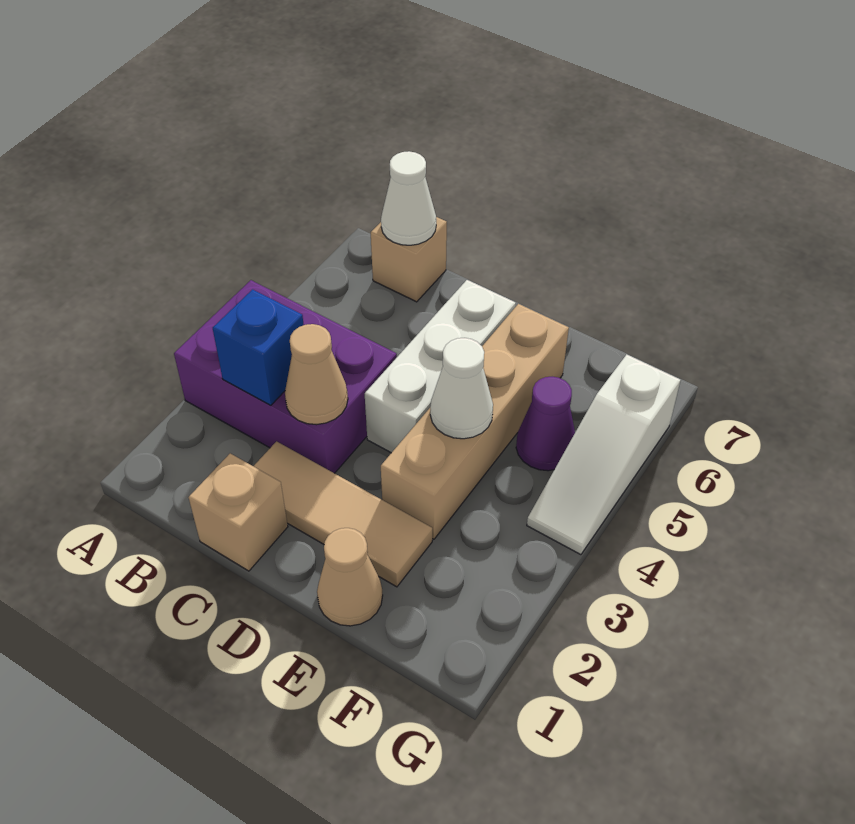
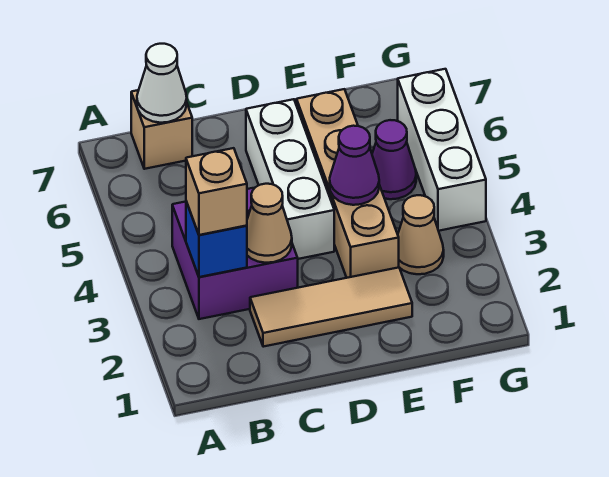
purple brick A3:C4 level 1 -> purple brick B3:C4 level 1
tan brick C1 level 1 -> tan brick B3 level 3
tan cone E1 level 1 -> tan cone F3 level 1
white cone E4 level 2 -> purple cone E4 level 2
white slope G4:G6 level 1 top 6 -> white brick G4:G6 level 1

